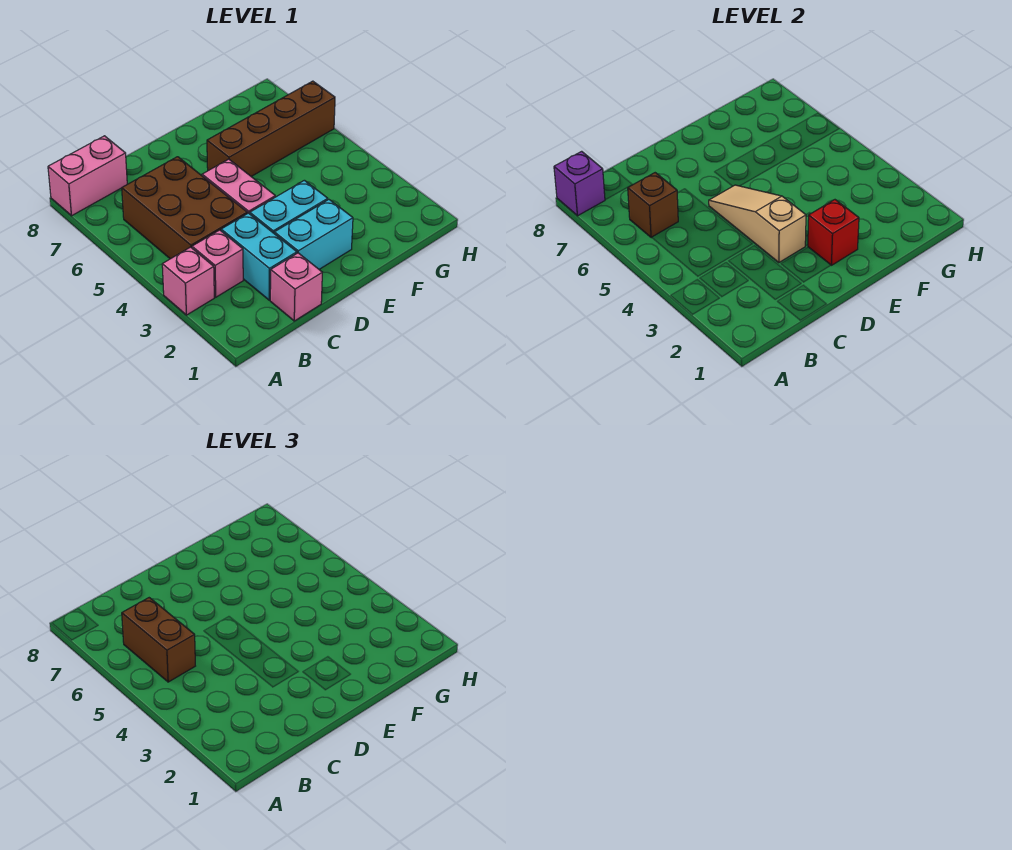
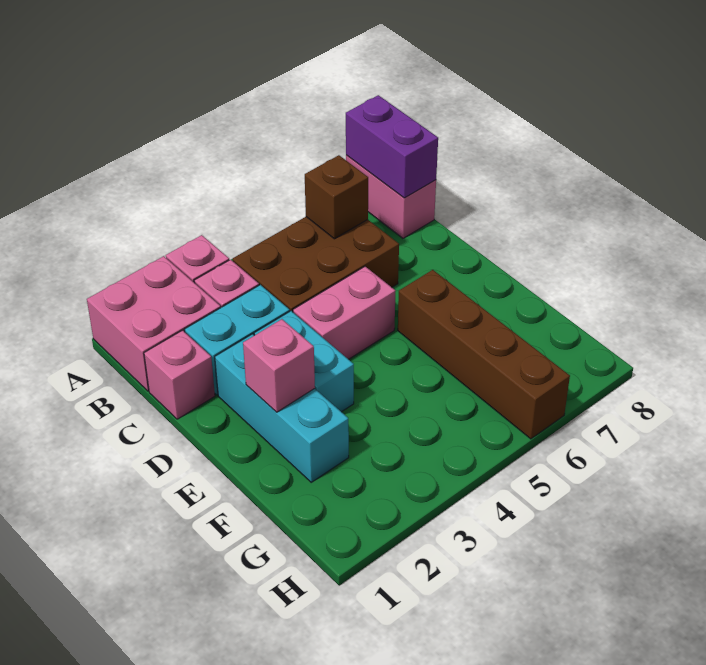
none -> pink brick A1:B2 level 1
purple brick A8 level 2 -> purple brick A8:B8 level 2
brown brick B5:B6 level 3 -> none
cyan brick D2:E2 level 1 -> cyan brick D2:F2 level 1
tan slope D3:D5 level 2 top 3 -> none
red brick E2 level 2 -> pink brick E2 level 2

